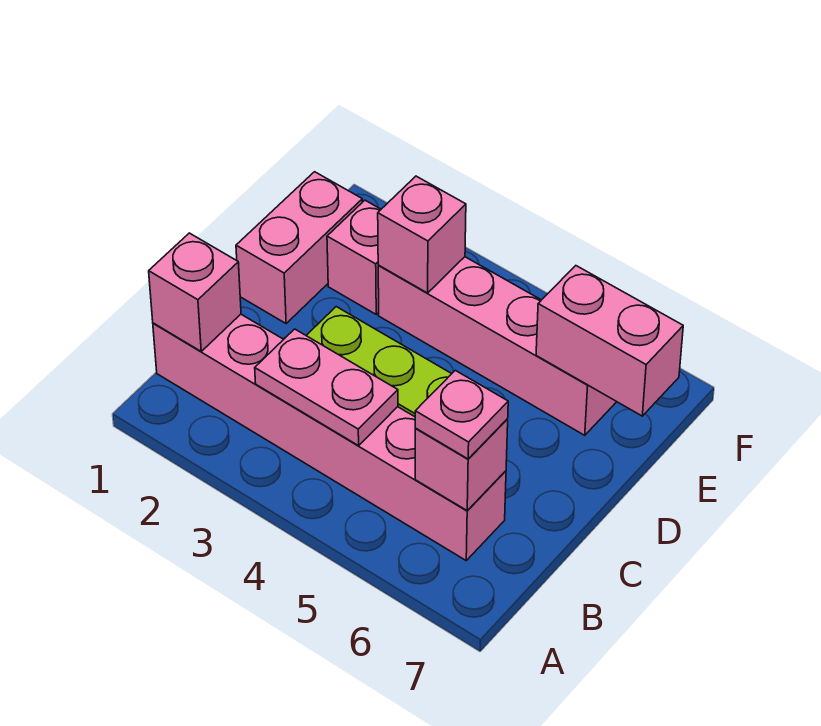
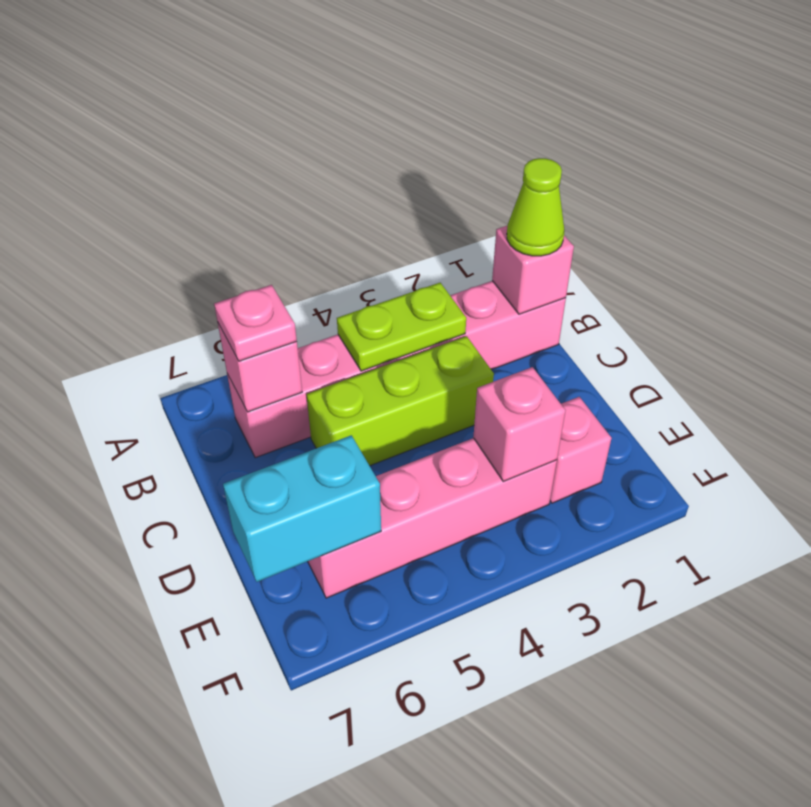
none -> lime cone B1 level 3
pink plate B3:B4 level 2 -> lime plate B3:B4 level 2
pink brick D1:E1 level 1 -> none
pink brick E6:E7 level 2 -> cyan brick E6:E7 level 2

